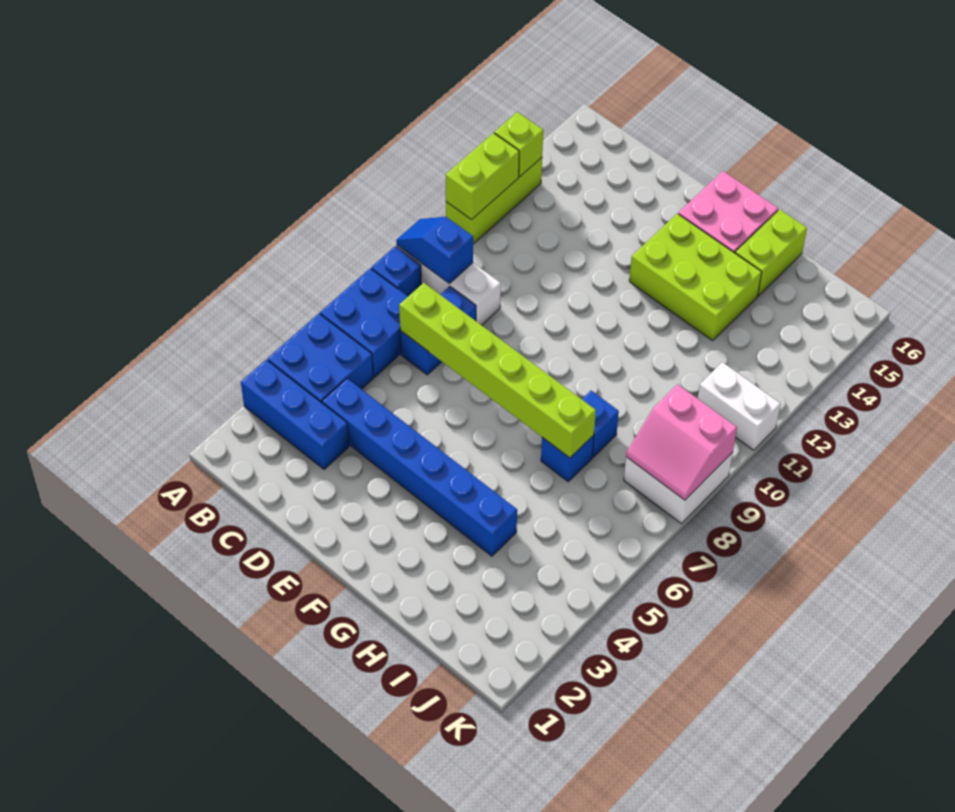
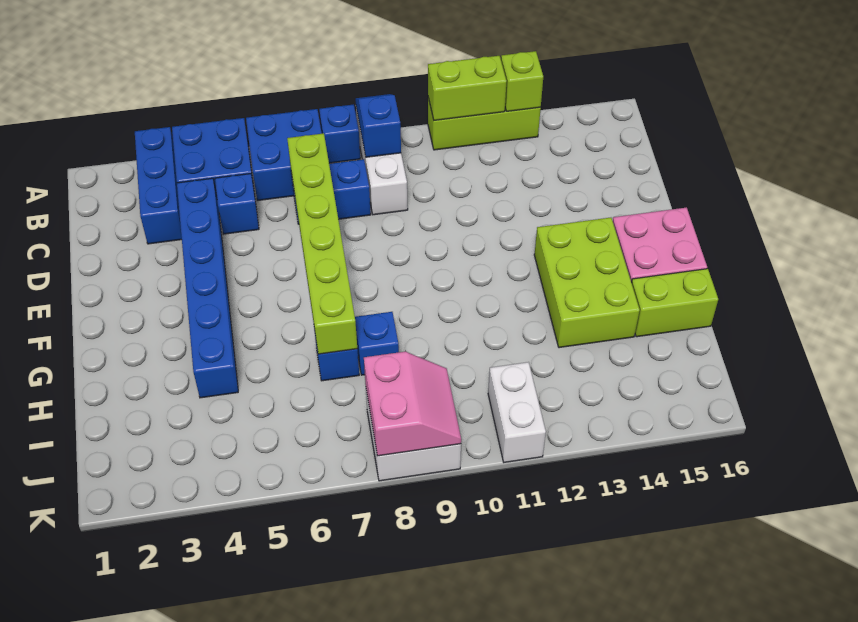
none -> blue brick C5 level 1
pink slope J8:K9 level 2 top 9 -> pink slope J8:K9 level 2 top 8

